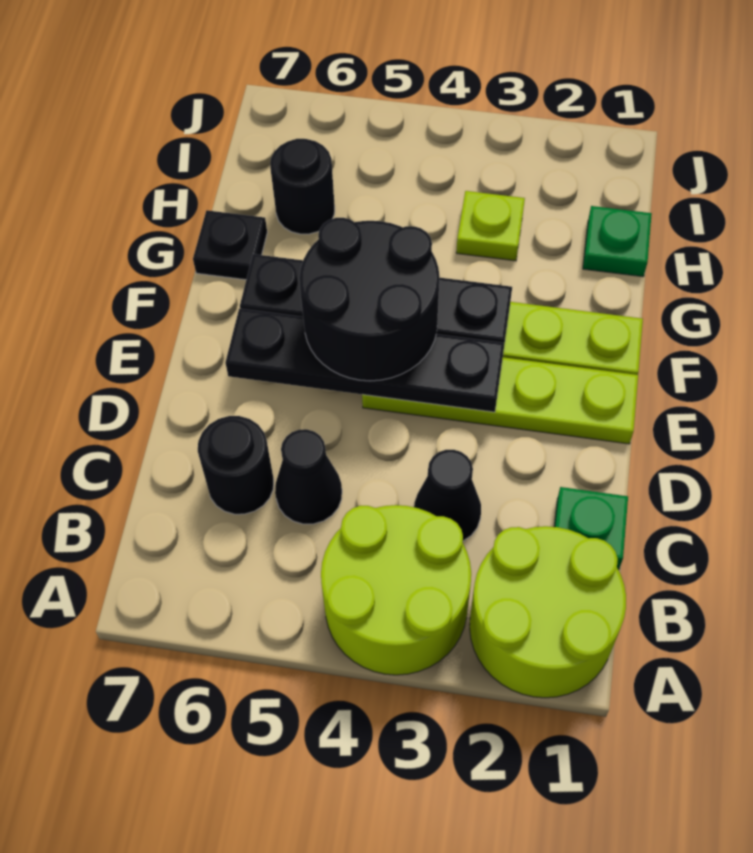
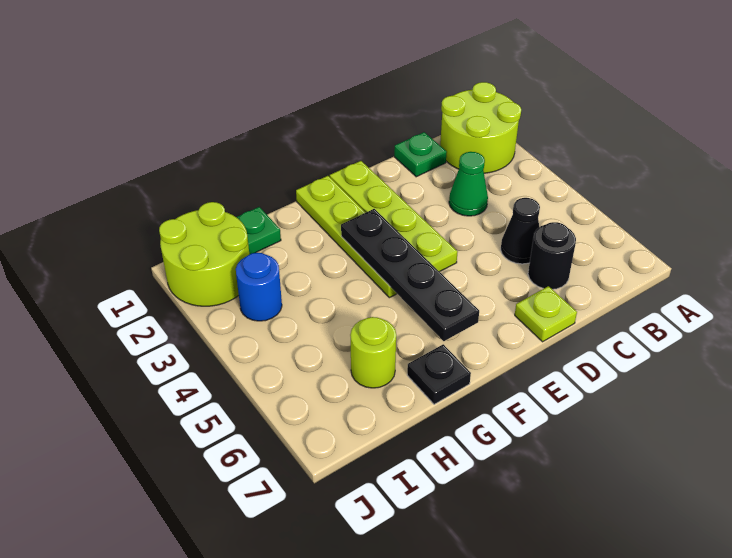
lime round brick A3:B4 level 1 -> lime round brick I1:J2 level 1
black cone C3 level 1 -> green cone C3 level 1
black plate E3:E6 level 2 -> none
black round brick E4:F5 level 3 -> none
lime plate H3 level 1 -> lime plate D7 level 1
black round brick H6 level 1 -> lime round brick H6 level 1
none -> blue round brick I3 level 1

